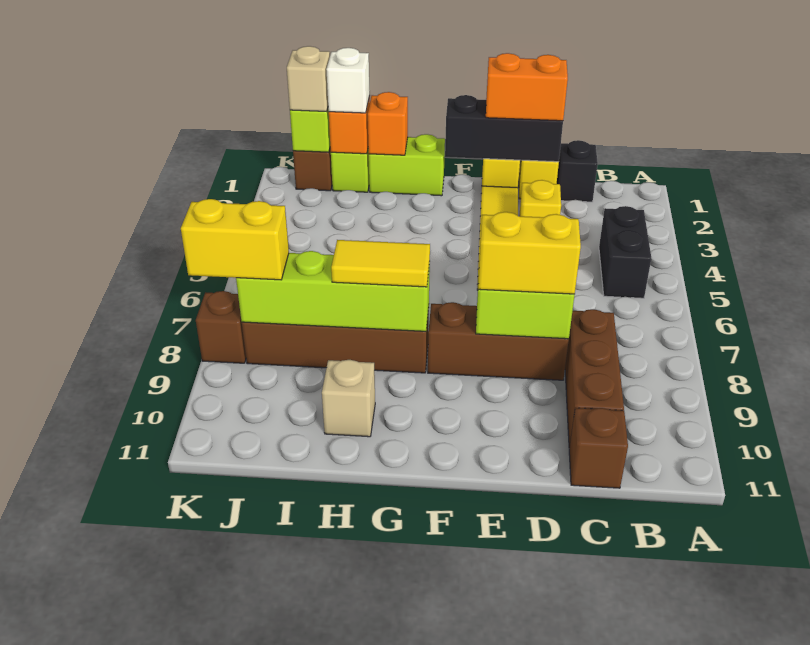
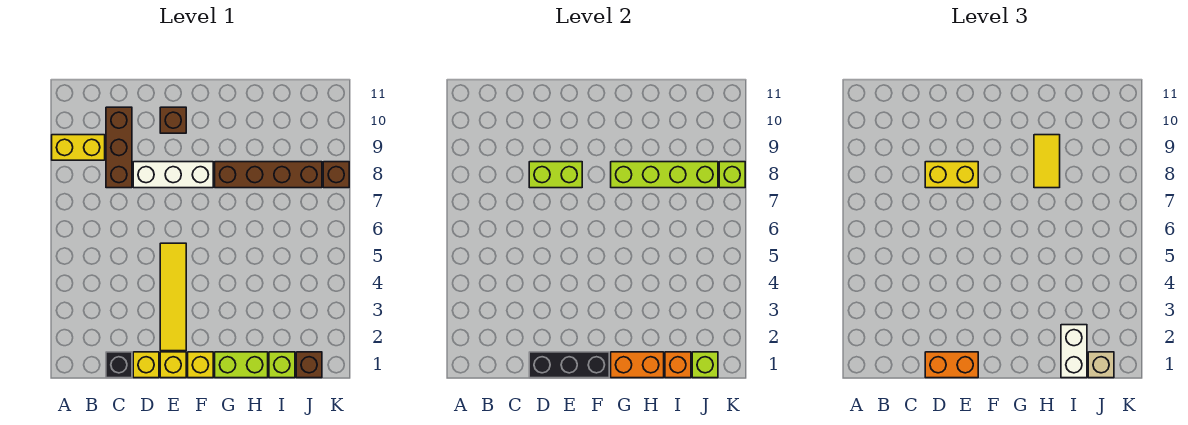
black brick B4:B5 level 1 -> none
brown brick C11 level 1 -> brown brick E10 level 1
yellow brick D3 level 1 -> yellow brick F1 level 1
brown brick D8:F8 level 1 -> white brick D8:F8 level 1
yellow tile G8:H8 level 3 -> yellow tile H8:H9 level 3
orange brick H1 level 2 -> orange brick G1:H1 level 2
tan brick H10 level 1 -> none
white brick I1 level 3 -> white brick I1:I2 level 3
yellow brick J8:K8 level 3 -> yellow brick A9:B9 level 1
none -> lime brick K8 level 2

